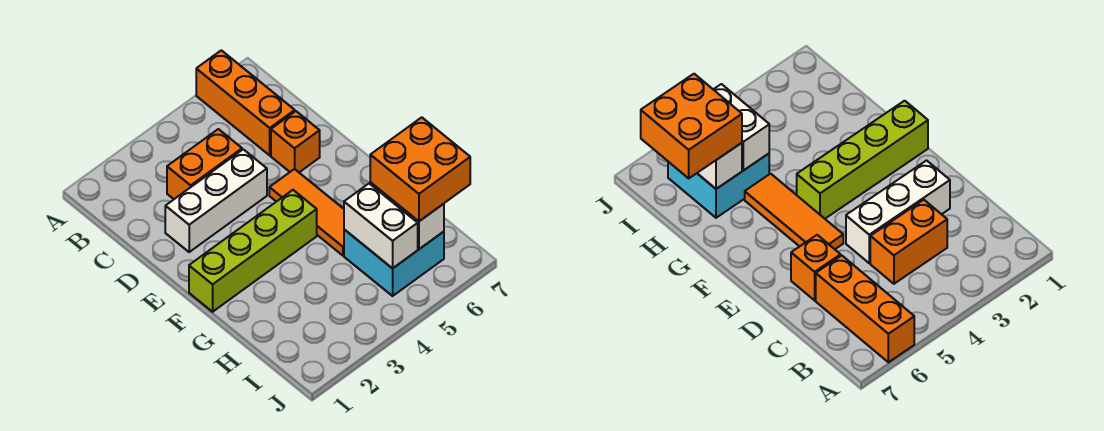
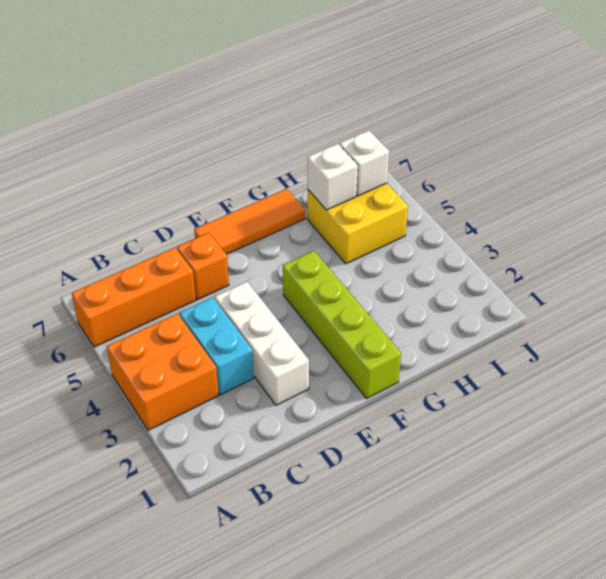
orange brick C3:C4 level 1 -> cyan brick C3:C4 level 1
orange tile E5:G5 level 1 -> orange tile E7:G7 level 1
cyan brick H5:I6 level 1 -> yellow brick H5:I6 level 1
white brick H5:I5 level 2 -> none
orange brick H6:I7 level 3 -> orange brick A3:B4 level 1

